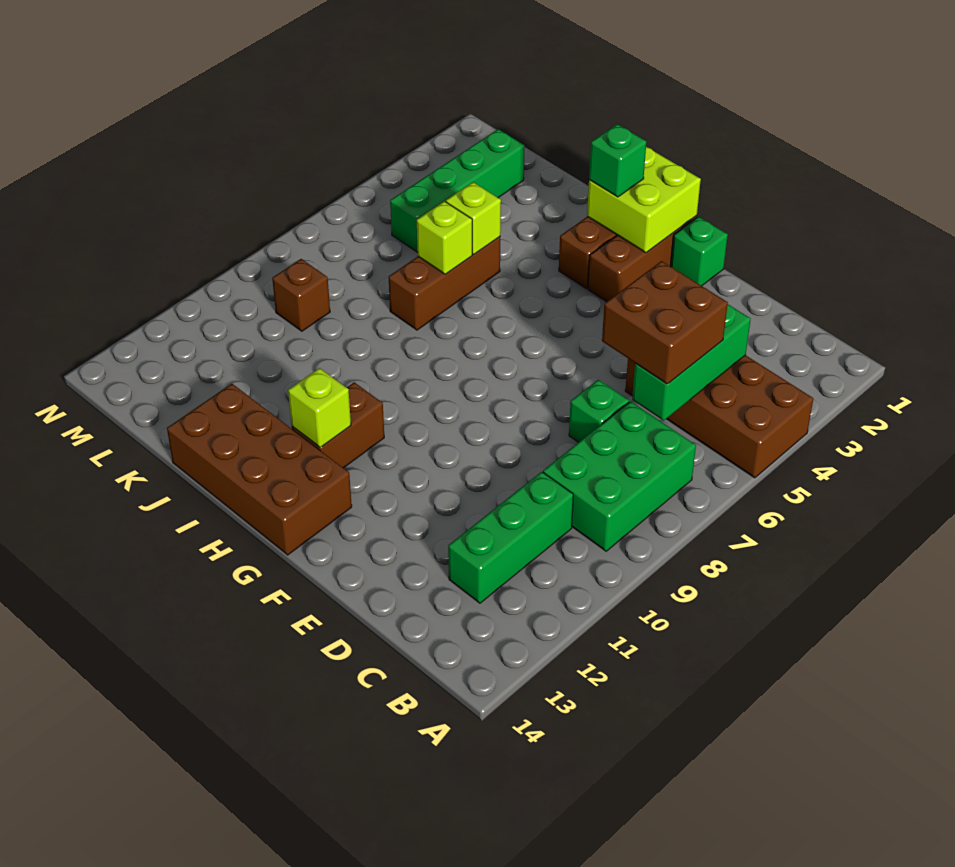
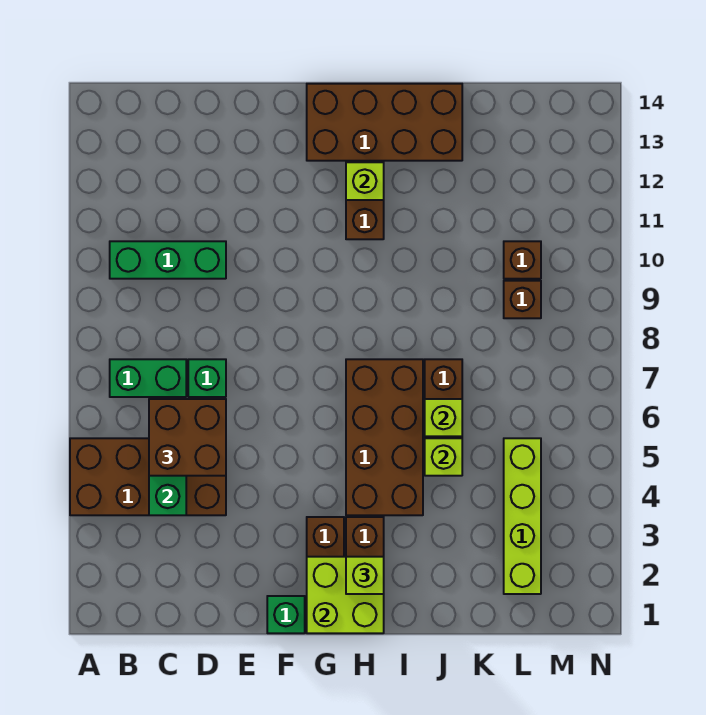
green brick B7:C9 level 1 -> green brick B7:C7 level 1
green brick C10:C12 level 1 -> green brick B10:D10 level 1
green brick H2 level 3 -> lime brick H2 level 3
none -> brown brick H4:I7 level 1
green brick L2:L5 level 1 -> lime brick L2:L5 level 1
none -> brown brick L10 level 1

